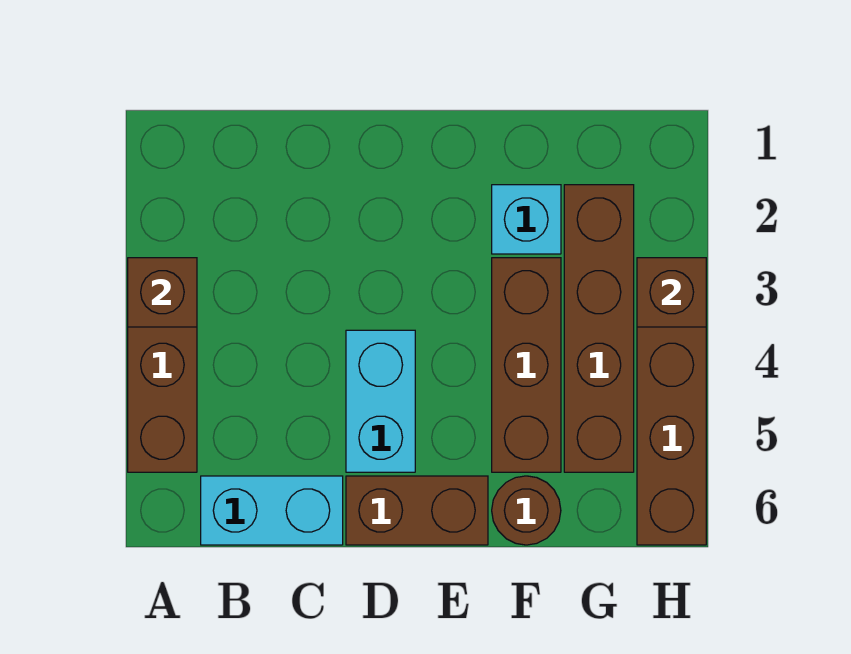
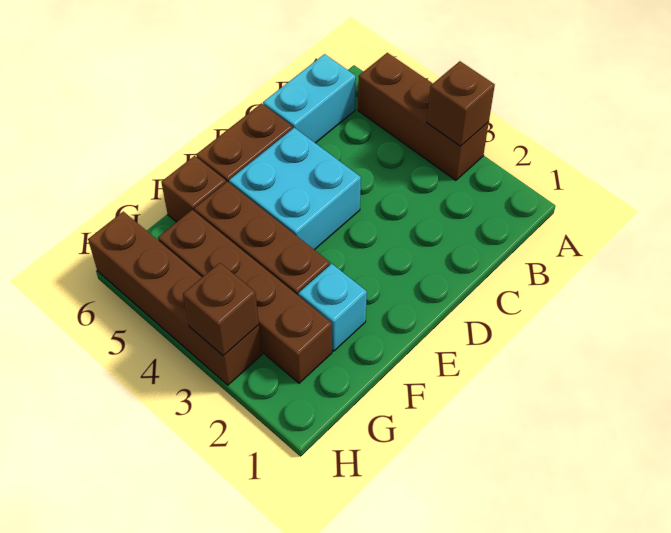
cyan brick D4:D5 level 1 -> cyan brick D4:E5 level 1
brown round brick F6 level 1 -> brown brick F6 level 1

